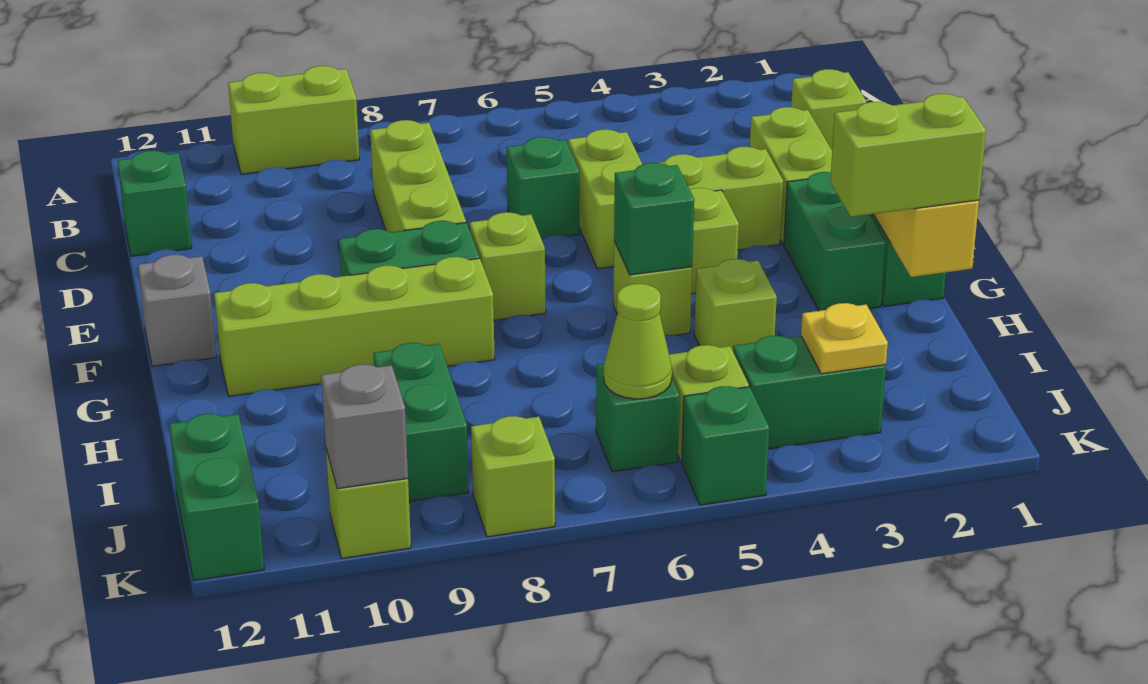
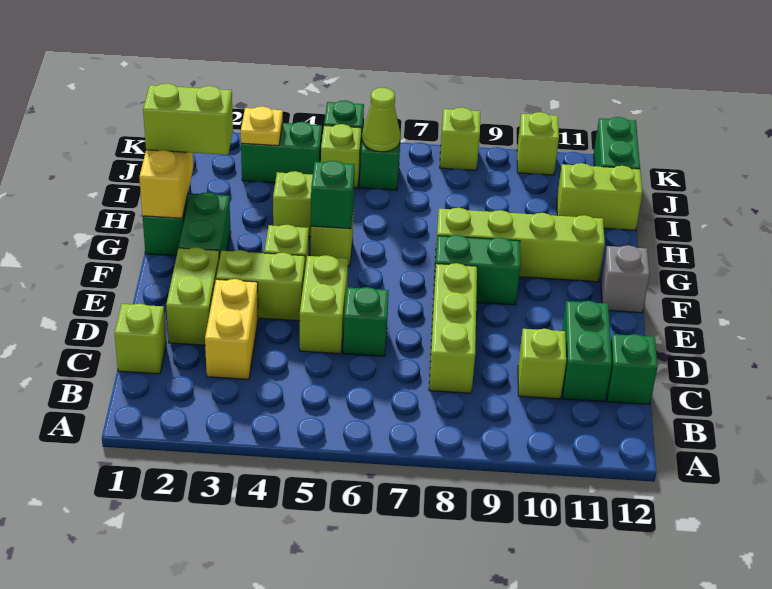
lime brick A9:A10 level 1 -> lime brick I11:I12 level 1
none -> yellow brick C3:D3 level 1
lime brick F7 level 1 -> lime brick C10 level 1
green brick I9:J9 level 1 -> green brick C11:D11 level 1
grey brick K10 level 2 -> none

